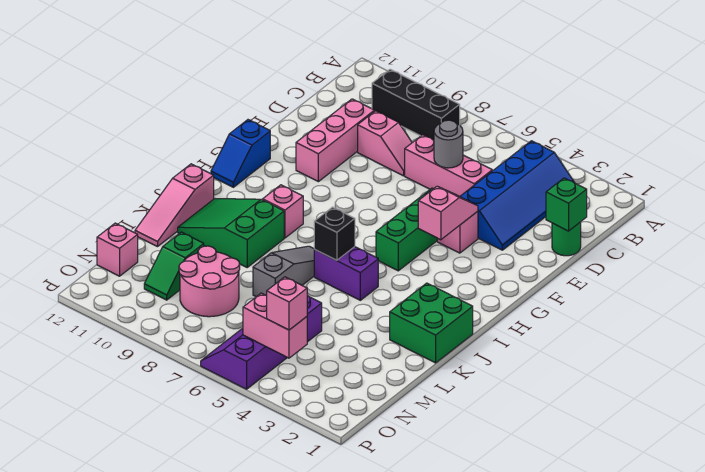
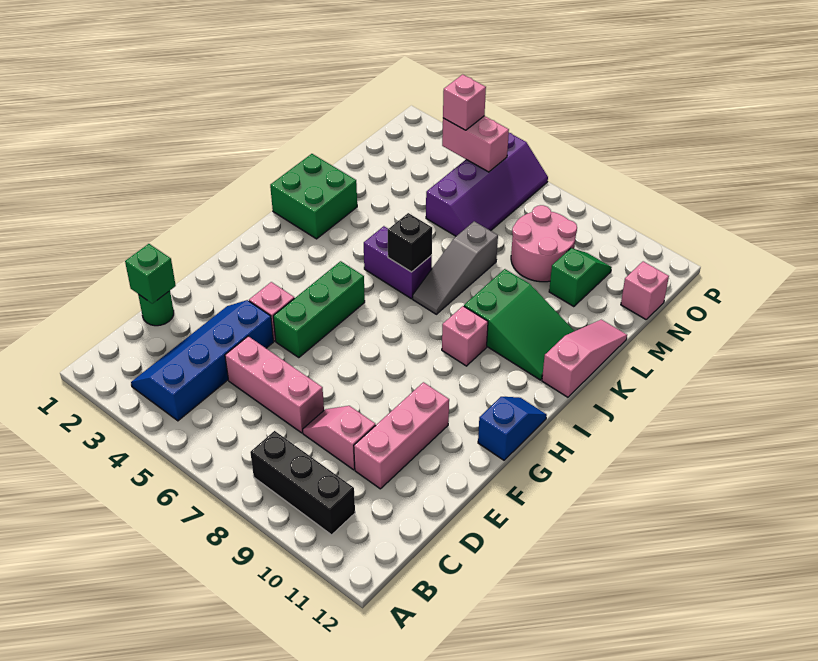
grey round brick D6 level 2 -> none
pink slope F4:G4 level 2 top G -> none

